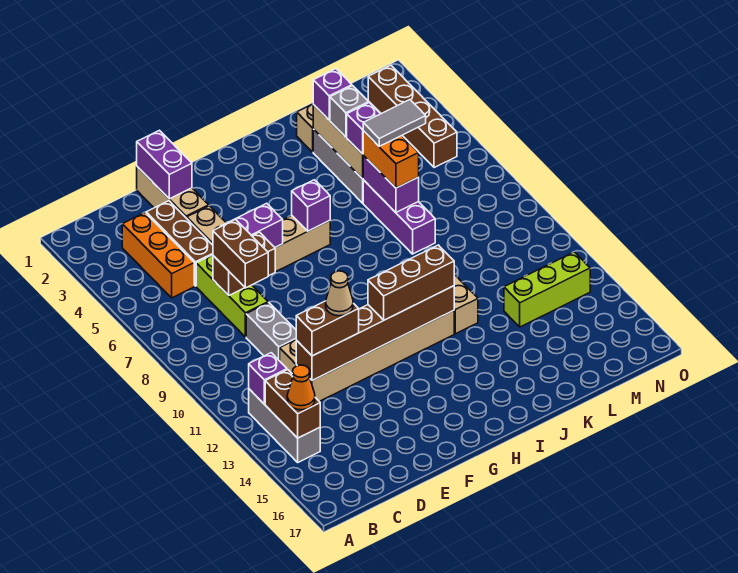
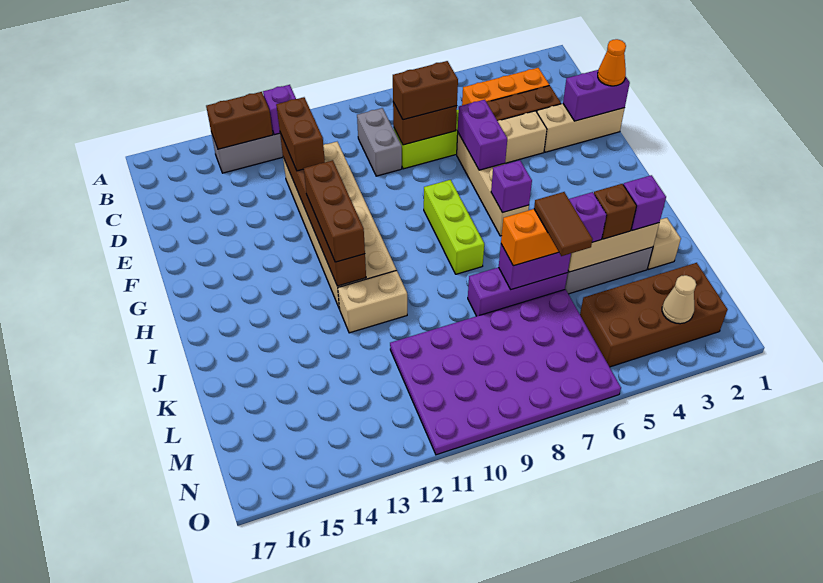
orange cone B14 level 3 -> orange cone E1 level 3
brown brick D7:E7 level 2 -> brown brick D7:D8 level 2
grey brick D9:D10 level 1 -> grey brick C9:D9 level 1
tan cone E12 level 4 -> tan cone N3 level 2
grey brick K4 level 3 -> brown brick K4 level 3
grey tile K6:L6 level 4 -> brown tile K6:L6 level 4
none -> purple plate L6:O11 level 1
lime brick L13:N13 level 1 -> lime brick G8:I8 level 1
brown brick N2:N5 level 1 -> brown brick M2:N5 level 1

